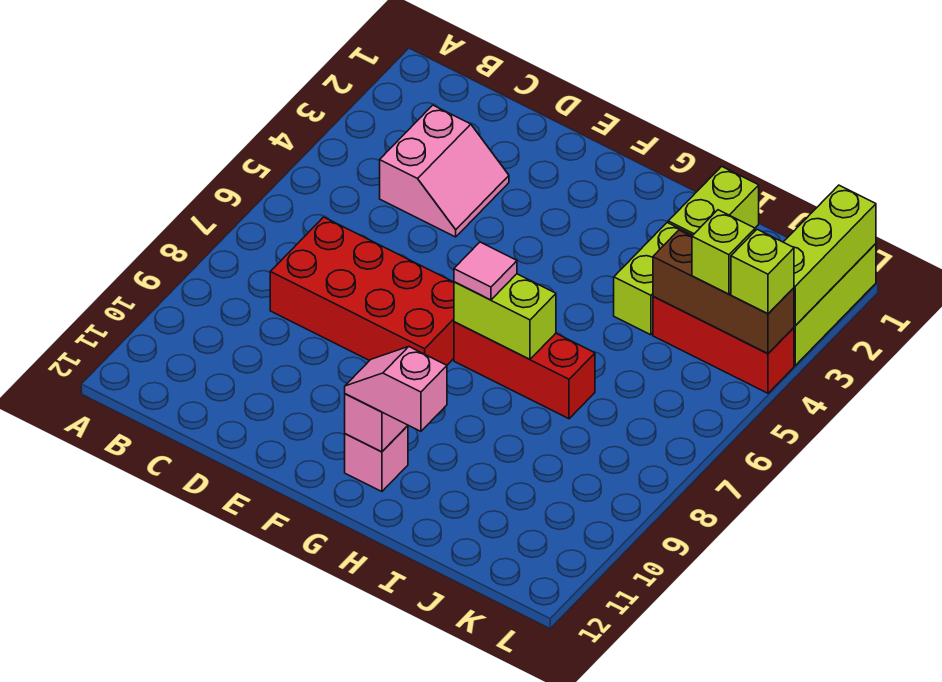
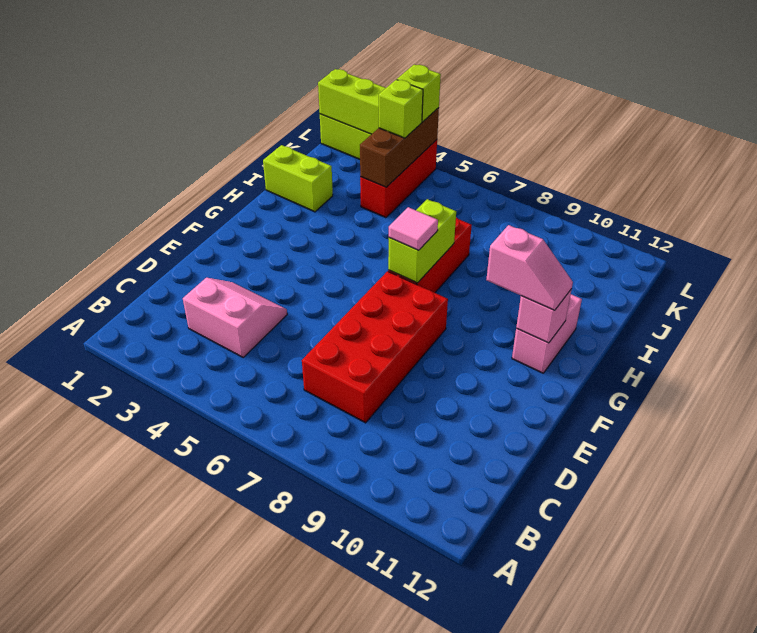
pink brick G11 level 1 -> pink brick G11:H11 level 1
pink slope G11:H11 level 3 top H -> pink slope G10:G11 level 3 top 10
lime brick I3:I4 level 1 -> none

